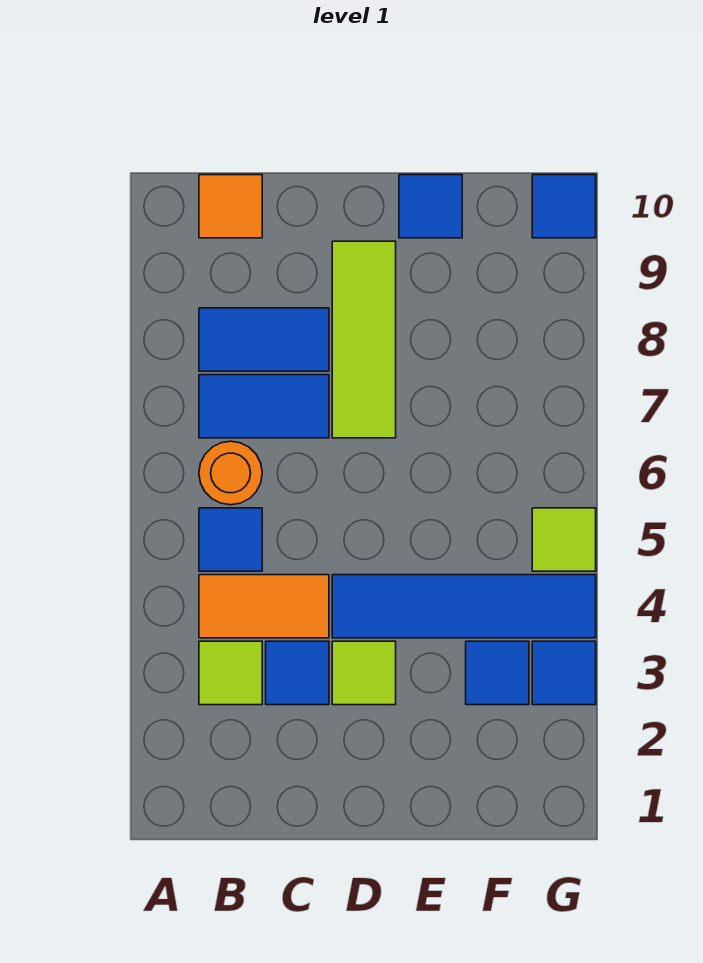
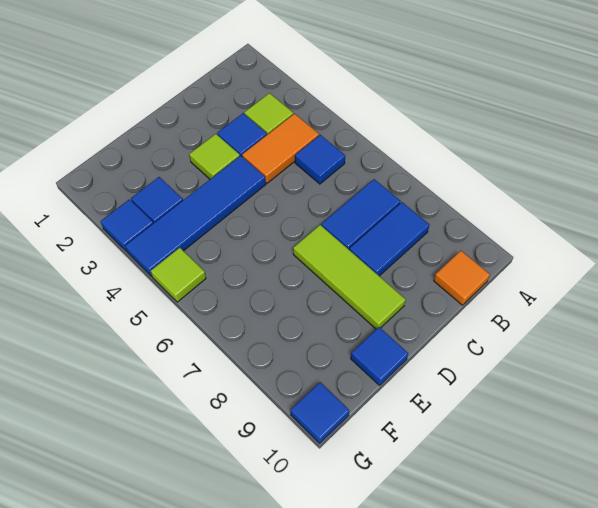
orange round brick B6 level 1 -> none

